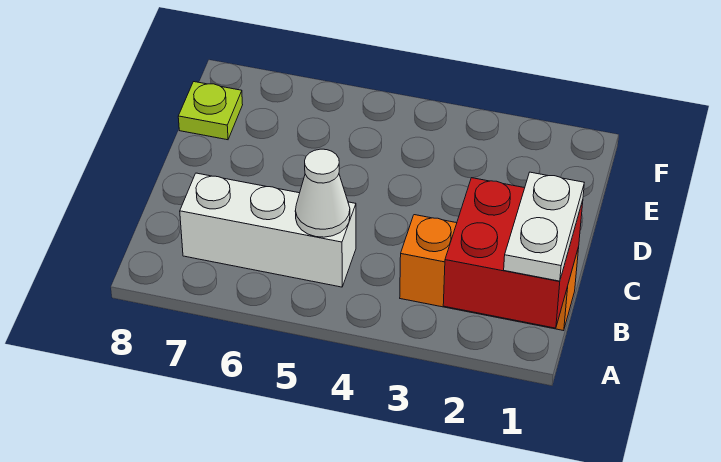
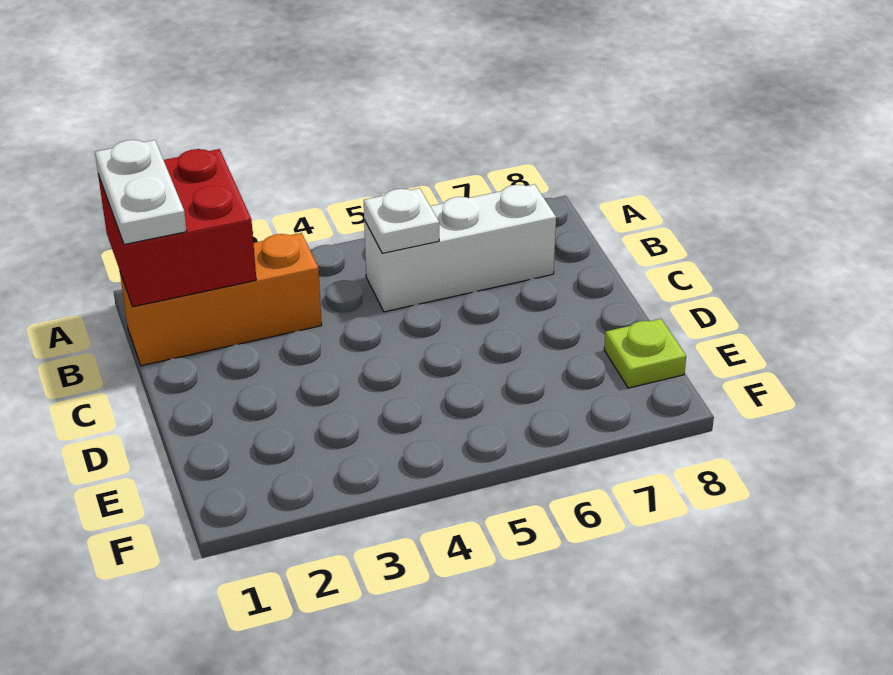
white cone B5 level 2 -> white plate B5 level 2

